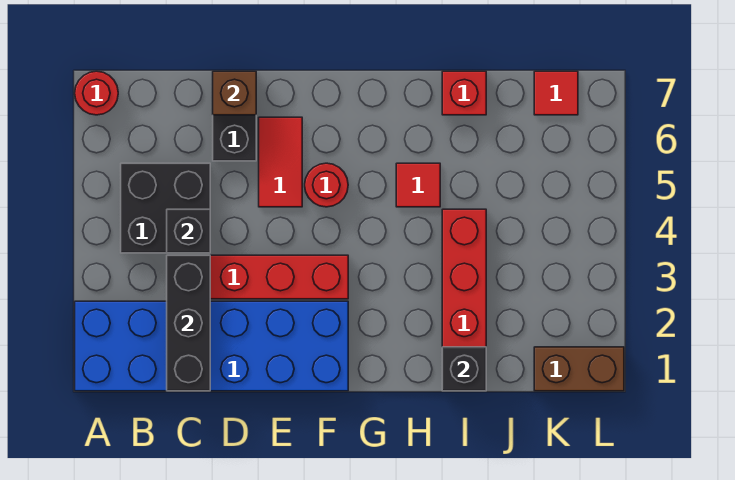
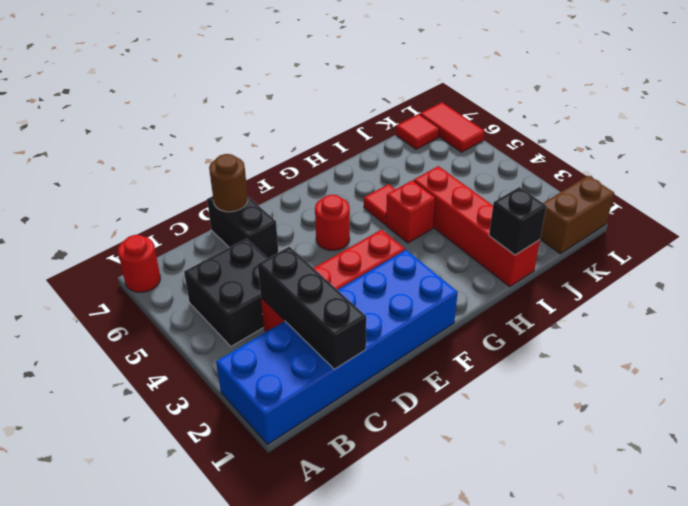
black brick C4 level 2 -> none
brown brick D7 level 2 -> brown round brick D7 level 2
red tile E5:E6 level 1 -> red tile L6:L7 level 1
red brick I7 level 1 -> red brick H4 level 1

